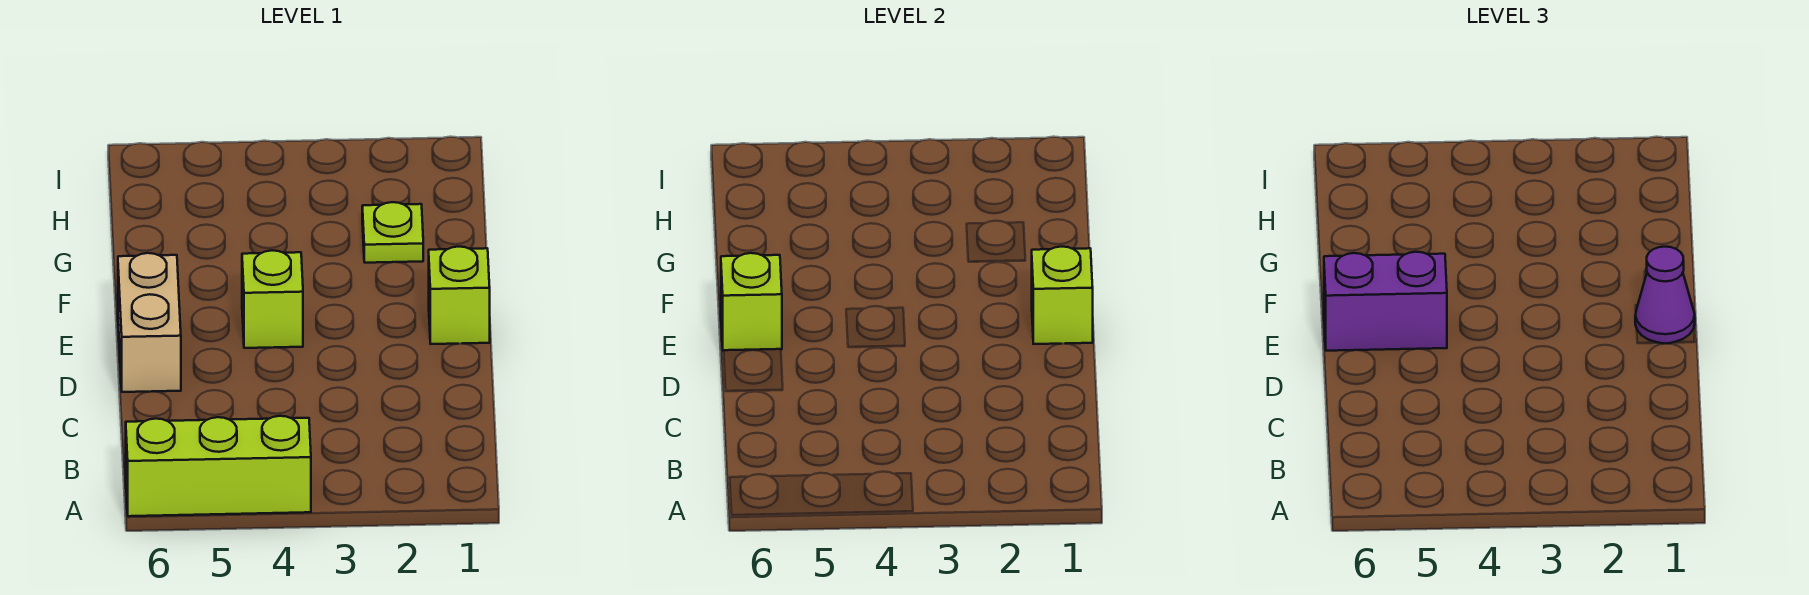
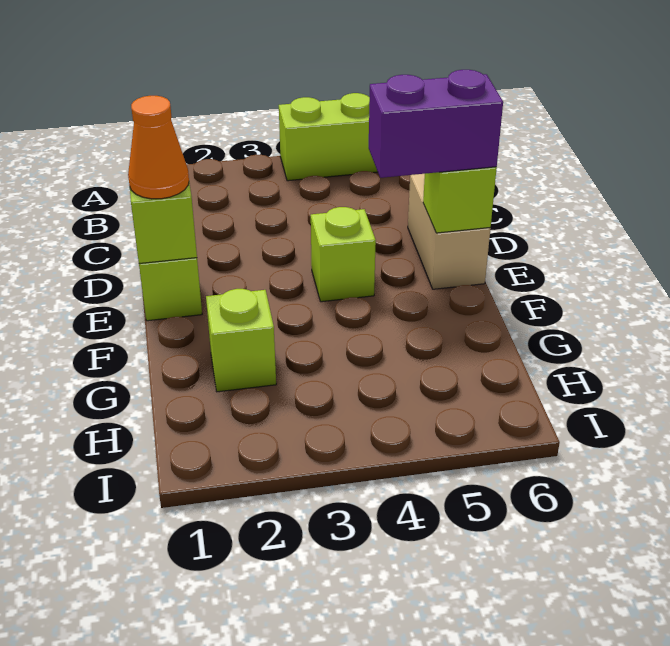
purple cone E1 level 3 -> orange cone E1 level 3
lime plate G2 level 1 -> lime brick G2 level 1

